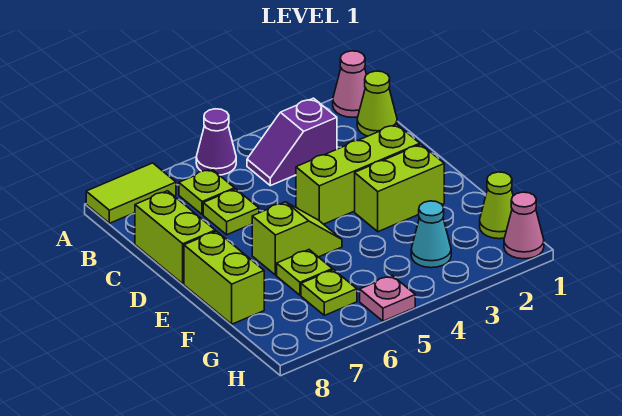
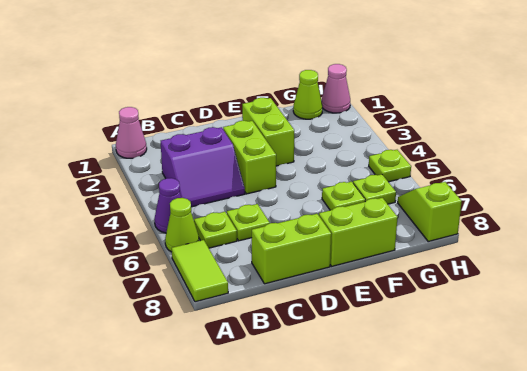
lime cone B1 level 1 -> lime cone A6 level 1
purple slope B3:B4 level 1 top 3 -> purple slope B3:C4 level 1 top 3
lime brick D2:D4 level 1 -> lime brick D3:D4 level 1
lime slope E5:E6 level 1 top 6 -> lime slope H7:H8 level 1 top 8
cyan cone G3 level 1 -> none
pink plate H5 level 1 -> lime plate H5 level 1

